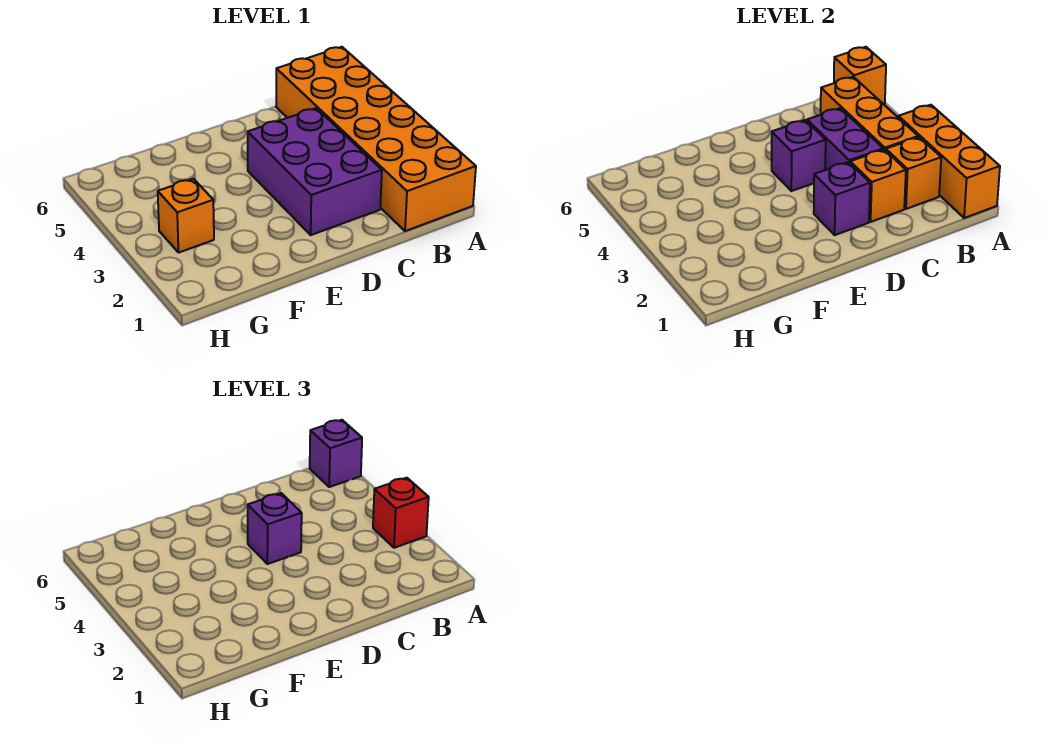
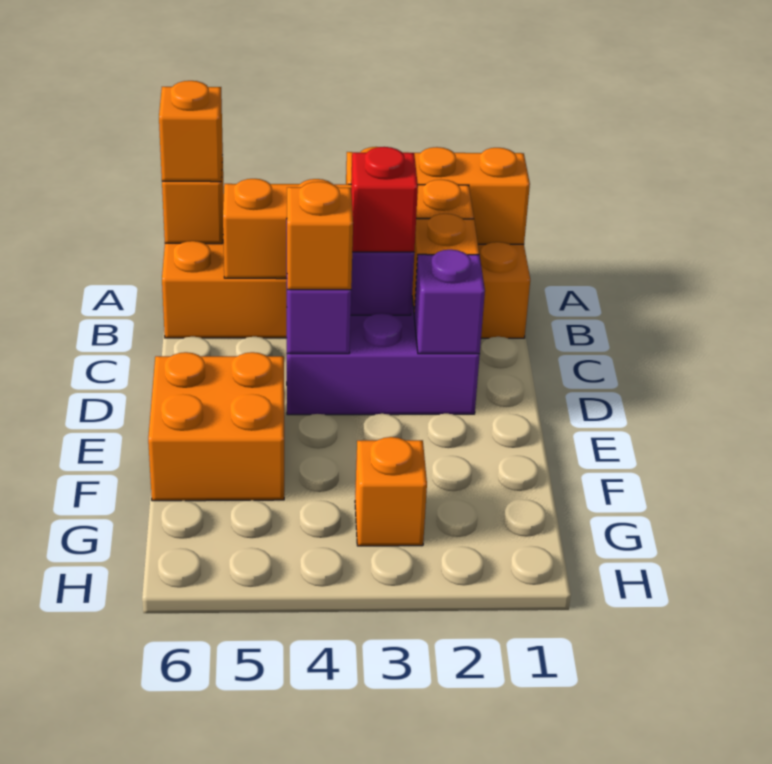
red brick A3 level 3 -> red brick C3 level 3
purple brick A6 level 3 -> orange brick A6 level 3
purple brick D4 level 3 -> orange brick D4 level 3
none -> orange brick E5:F6 level 1

